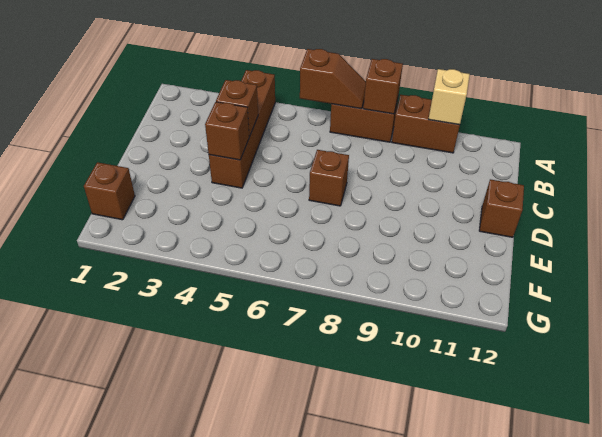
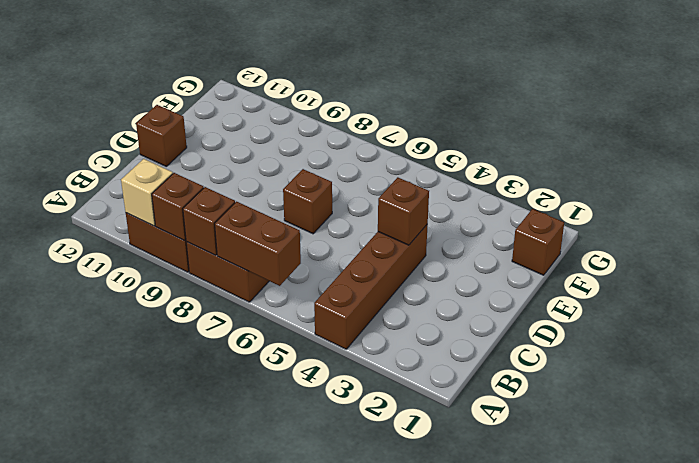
brown slope A6:A7 level 2 top 6 -> brown brick A6:A7 level 2
brown brick C4 level 2 -> brown brick A9 level 2

